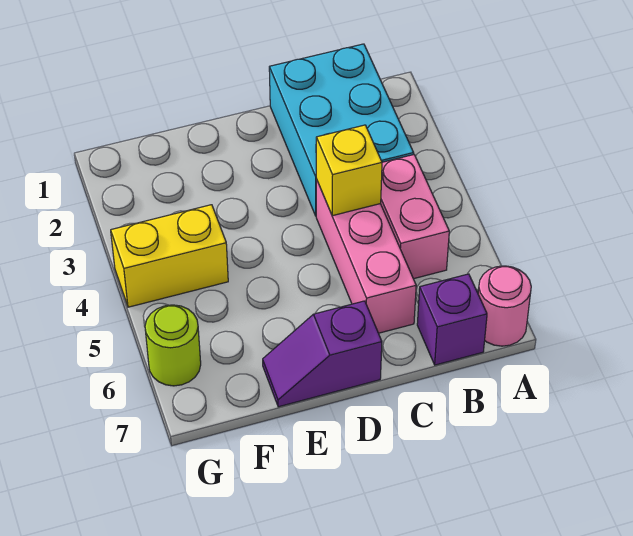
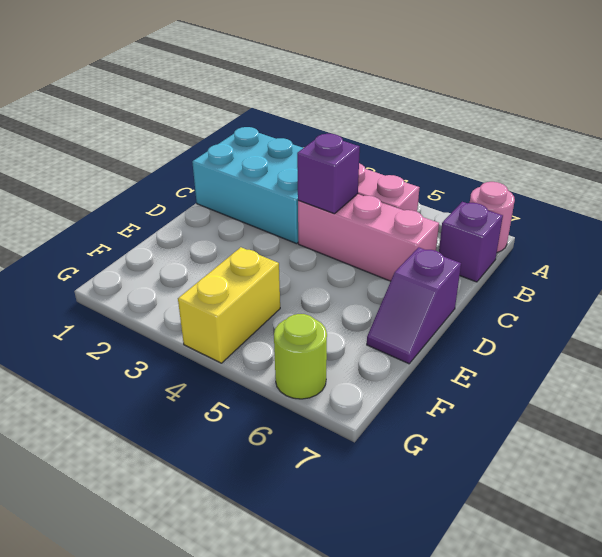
yellow brick C4 level 2 -> purple brick C4 level 2

